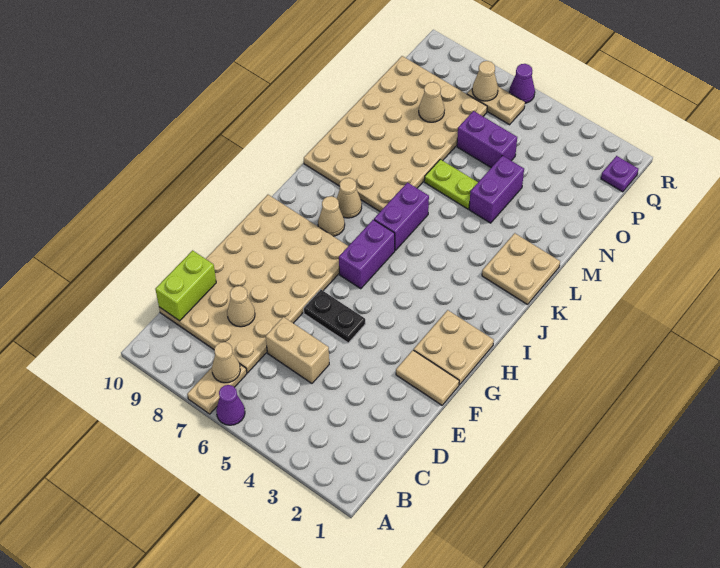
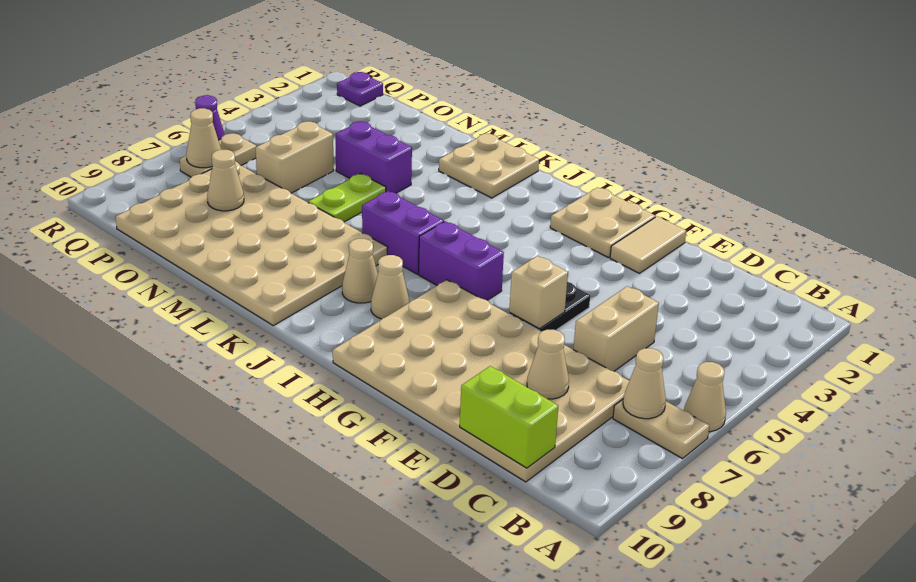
purple cone A6 level 1 -> tan cone A6 level 1
none -> tan brick F6 level 2
purple brick O5:O6 level 1 -> tan brick O5:O6 level 1

